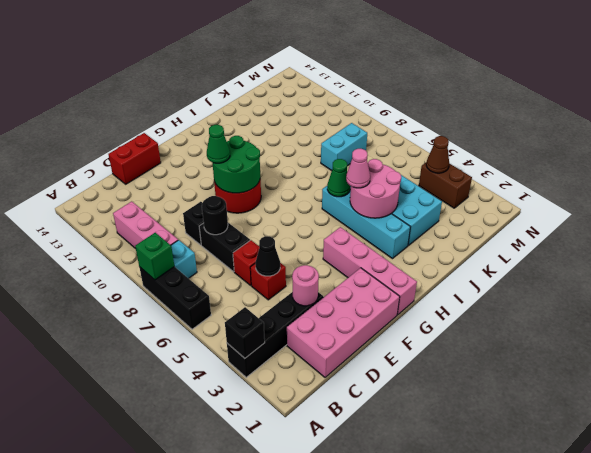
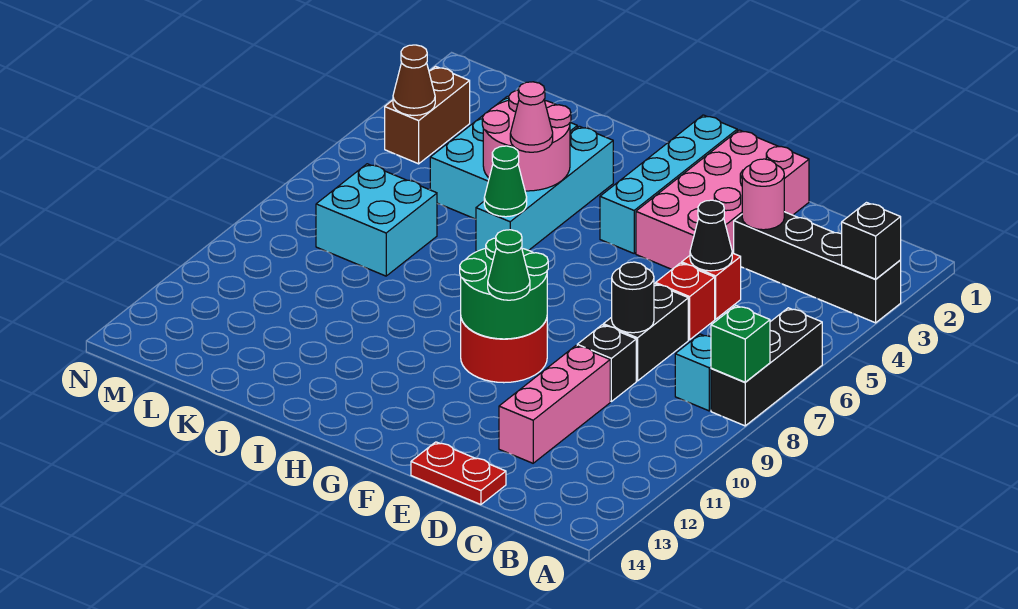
pink brick B9:B11 level 1 -> pink brick D10:D12 level 1
pink brick C1:F2 level 1 -> pink brick E1:F4 level 1
red brick D14:E14 level 1 -> red plate D14:E14 level 1
pink brick G1:G4 level 1 -> cyan brick G1:G4 level 1
cyan brick K8:L8 level 1 -> cyan brick K7:L8 level 1

